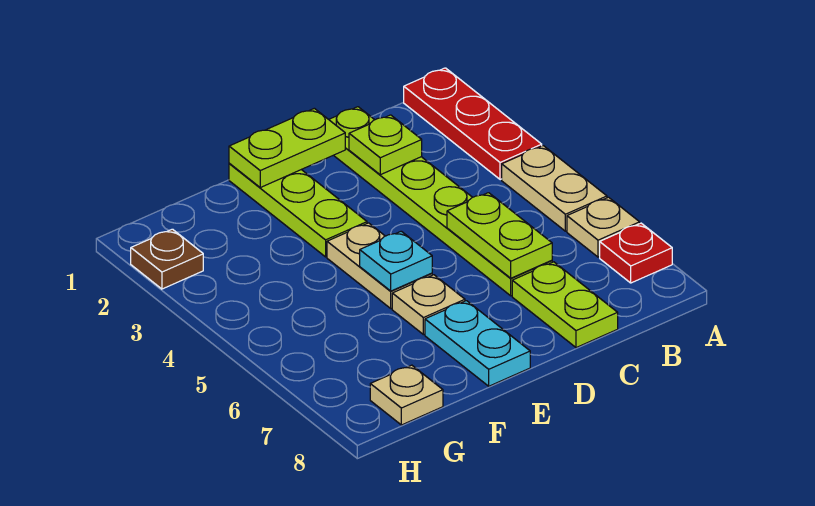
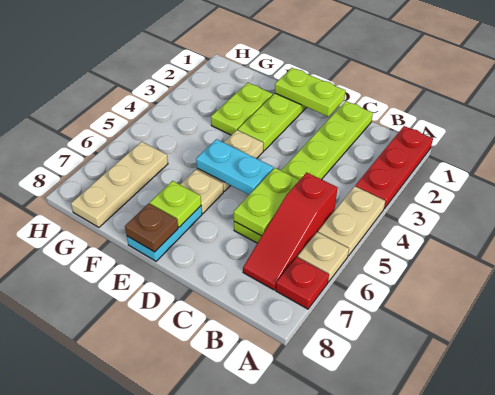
none -> red slope B5:B7 level 1 top 5
lime plate C2 level 2 -> lime plate E7 level 2
lime plate C7:C8 level 1 -> lime plate F2:F3 level 1
cyan plate E5 level 2 -> cyan plate D5:E5 level 2
tan plate G8 level 1 -> tan plate G6:G8 level 1
brown plate H2 level 1 -> brown plate E8 level 2

